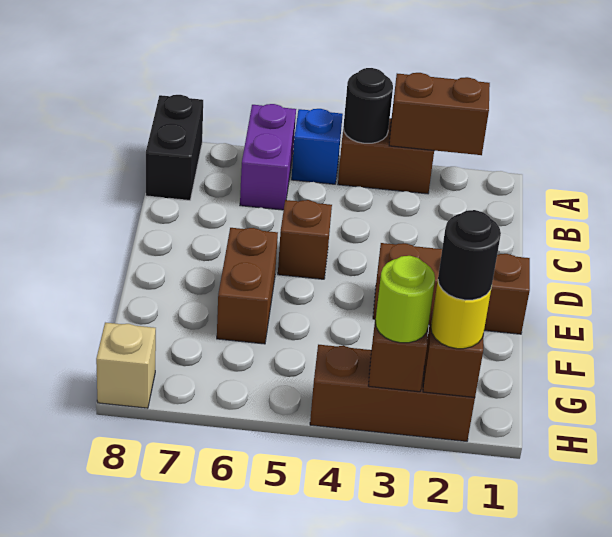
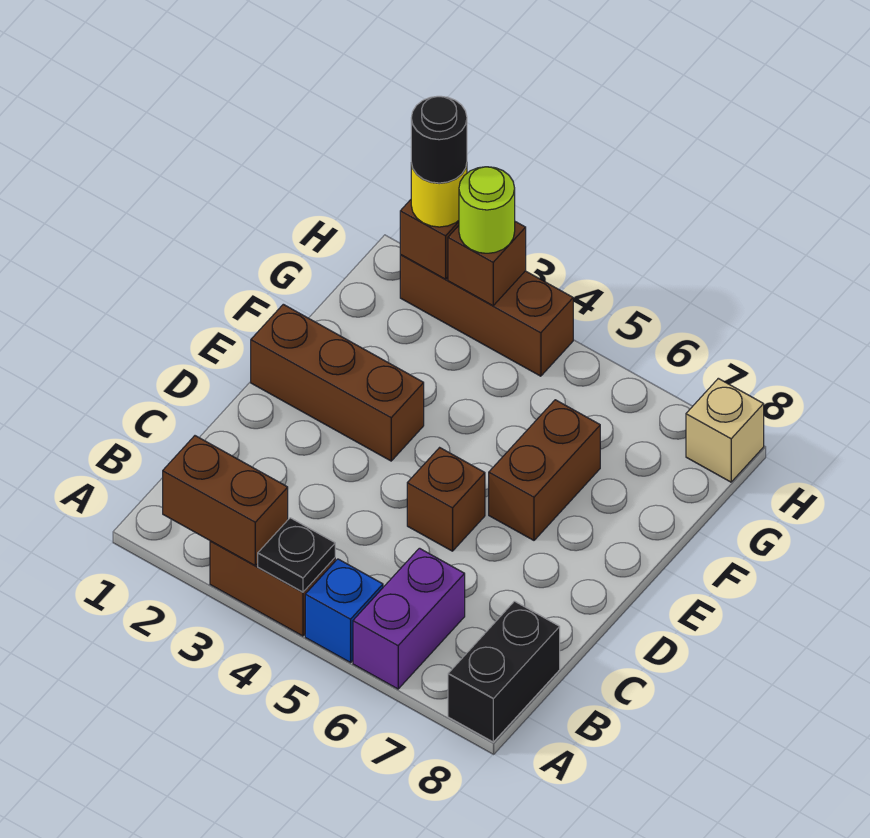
black round brick A4 level 2 -> black plate A4 level 2

